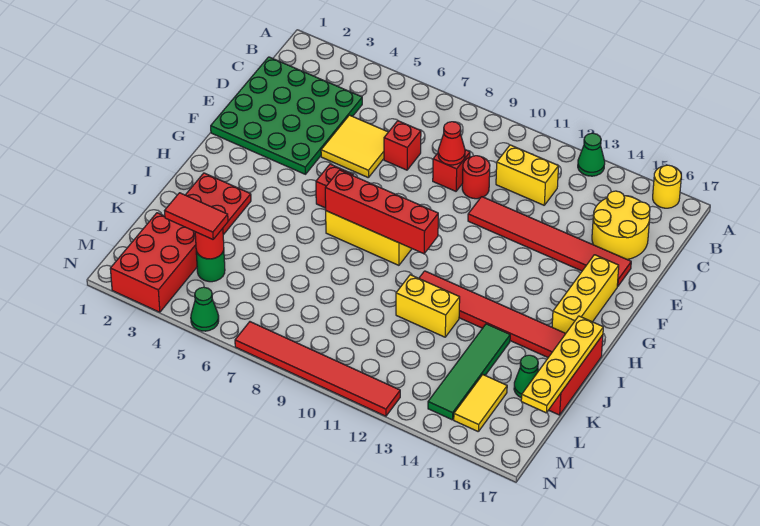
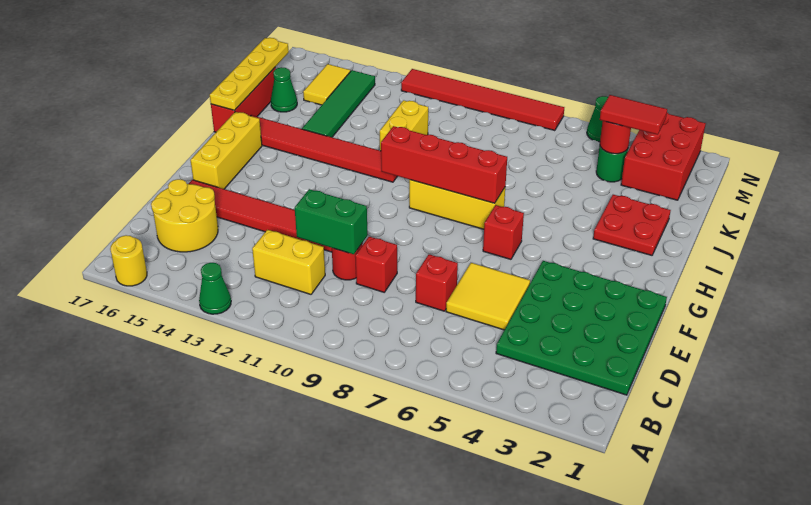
red cone D9 level 2 -> none
none -> green brick D10:D11 level 2
yellow brick J11:J12 level 1 -> yellow brick J11:K11 level 1

